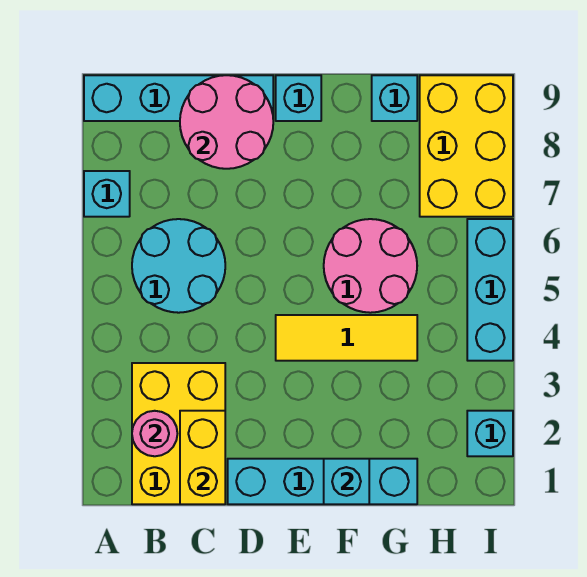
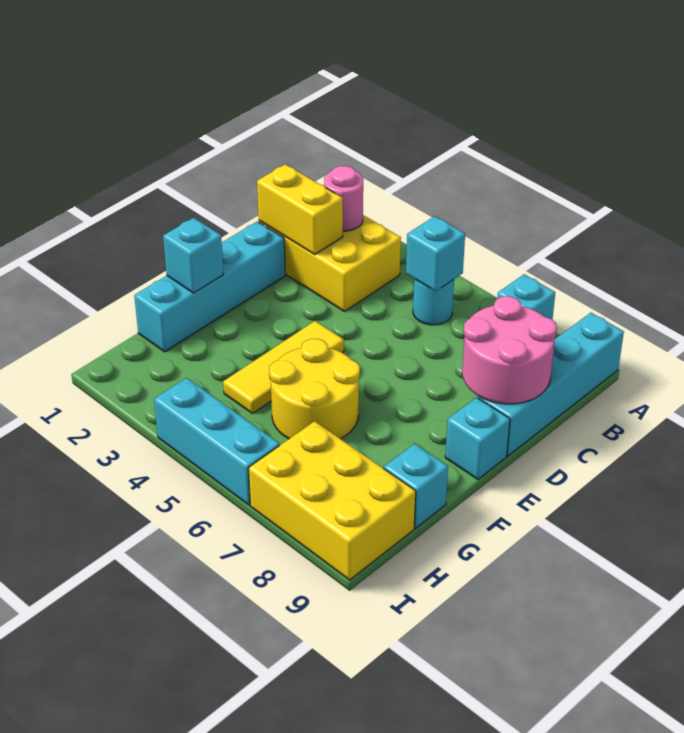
cyan round brick B5:C6 level 1 -> cyan round brick B5 level 1
pink round brick F5:G6 level 1 -> yellow round brick F5:G6 level 1
cyan brick I2 level 1 -> cyan brick B5 level 2

